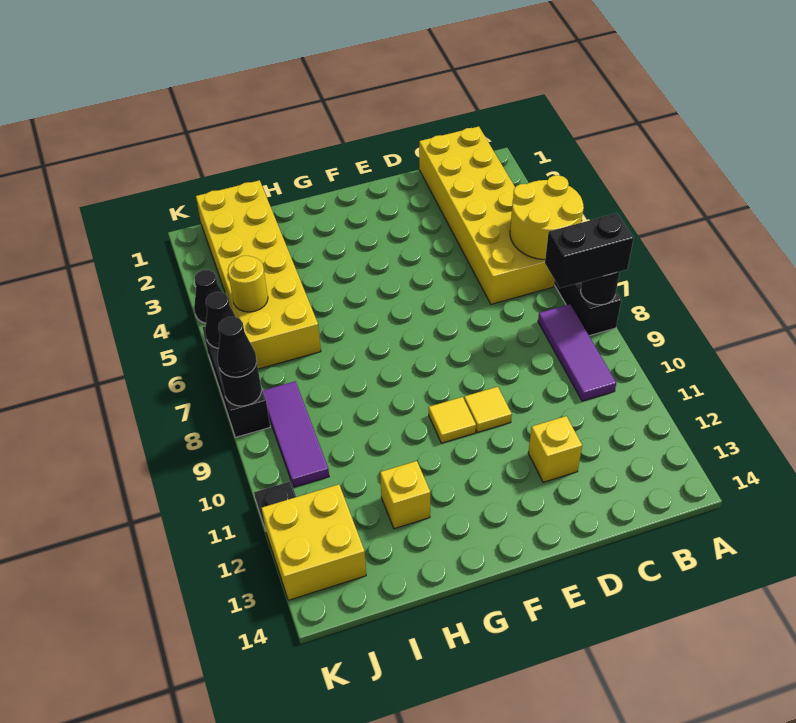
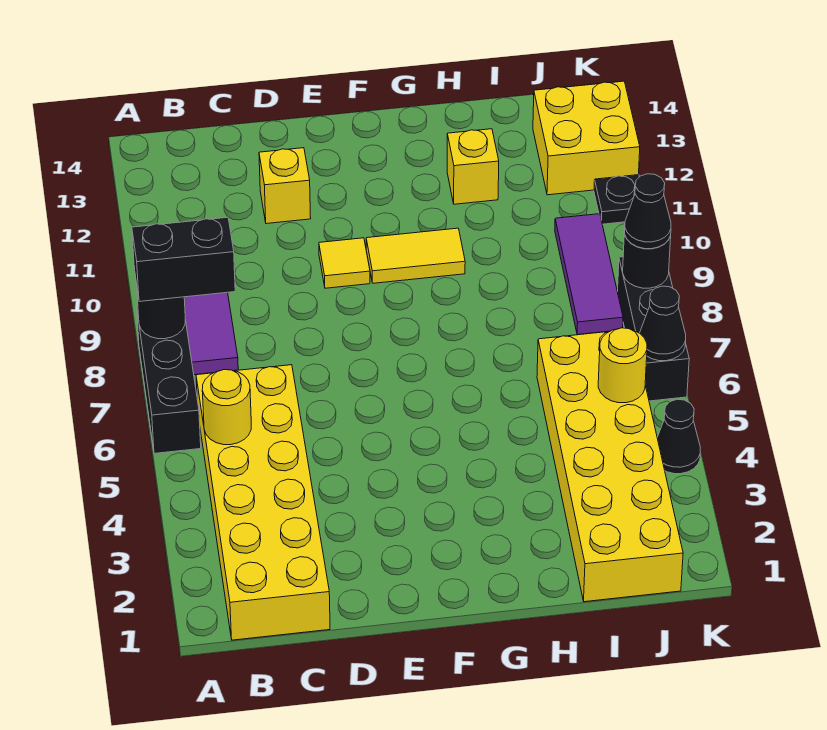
yellow round brick A5:B6 level 2 -> yellow round brick B5 level 2
yellow tile F10 level 1 -> yellow tile F10:G10 level 1

